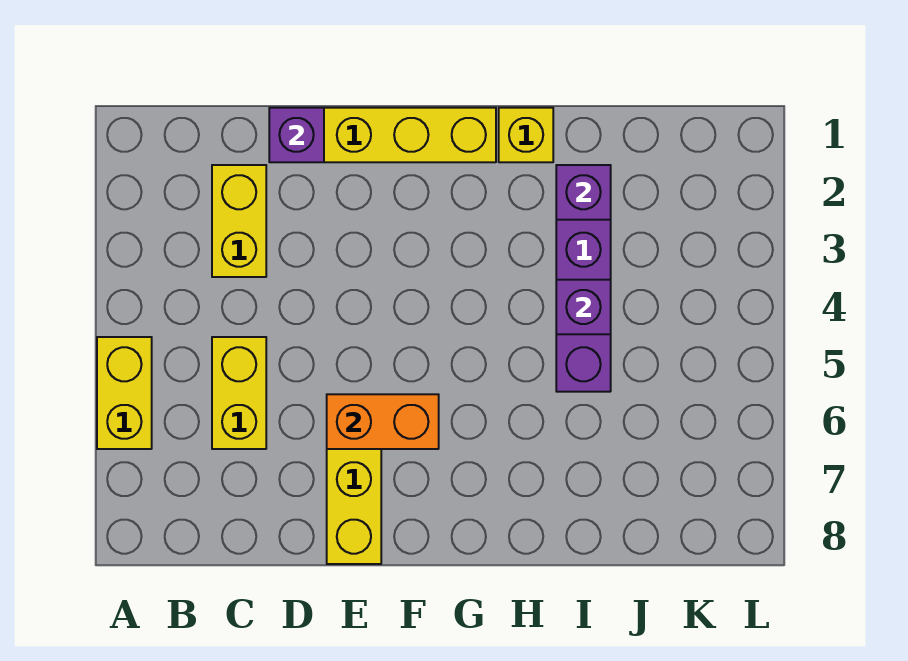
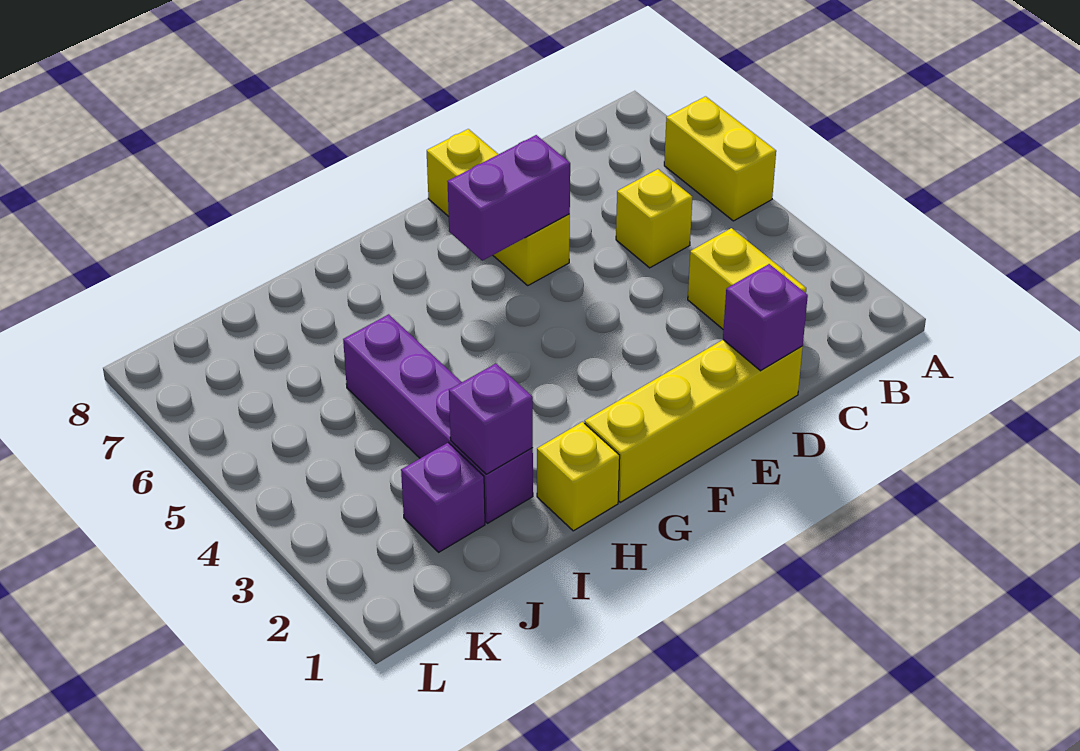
yellow brick C5:C6 level 1 -> yellow brick C5 level 1
orange brick E6:F6 level 2 -> purple brick E6:F6 level 2
purple brick I4 level 2 -> purple brick J2 level 1

